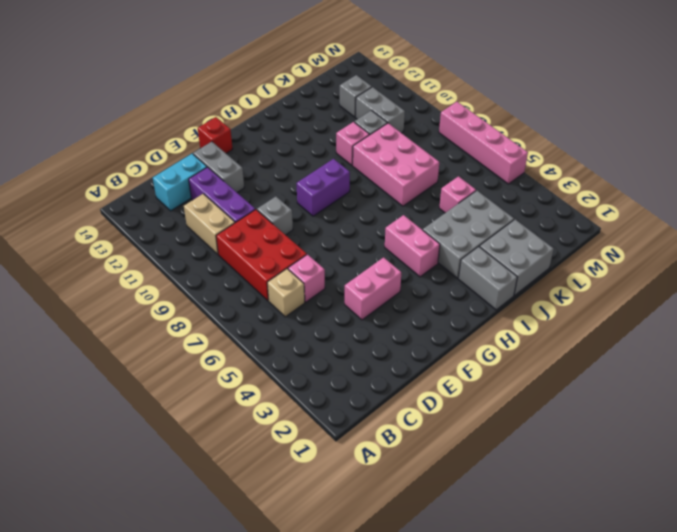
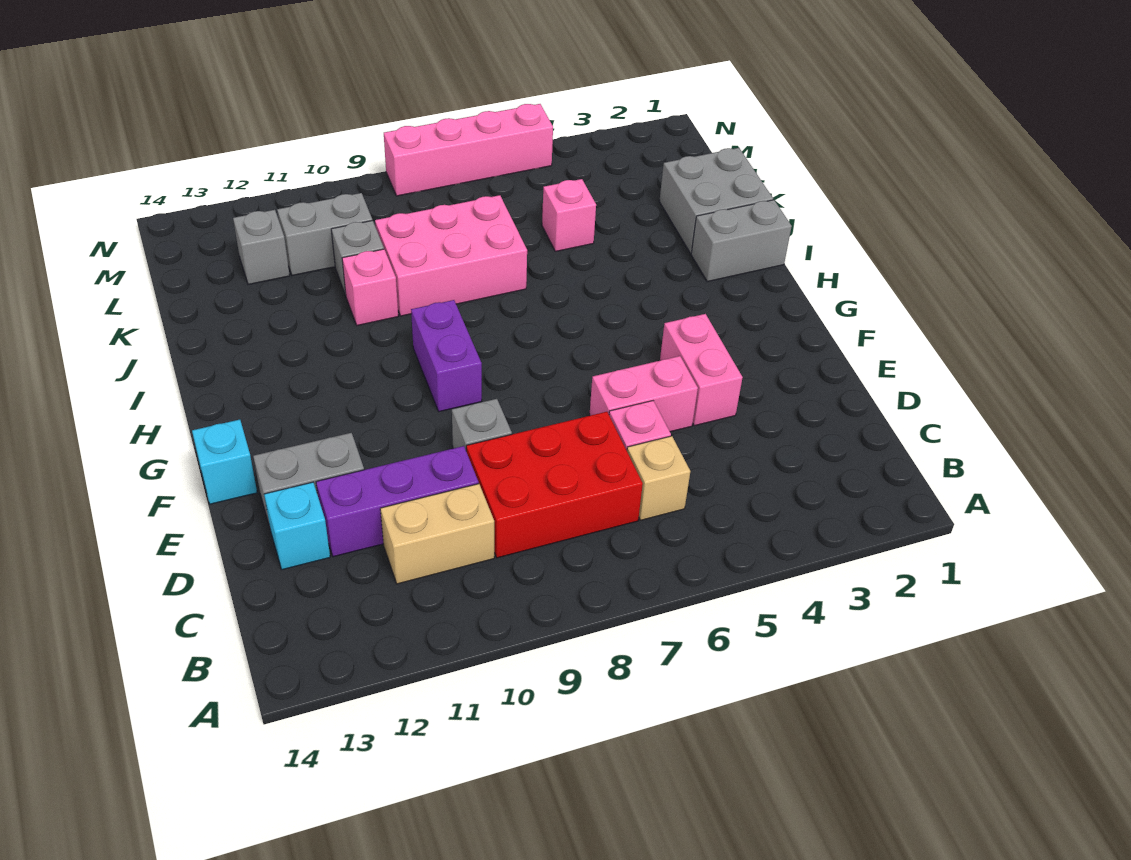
cyan brick C13:D13 level 1 -> cyan brick D13 level 1
red brick F14 level 1 -> cyan brick F14 level 1
pink brick H4:H5 level 1 -> pink brick E5:E6 level 1
grey brick I3:K4 level 1 -> none

